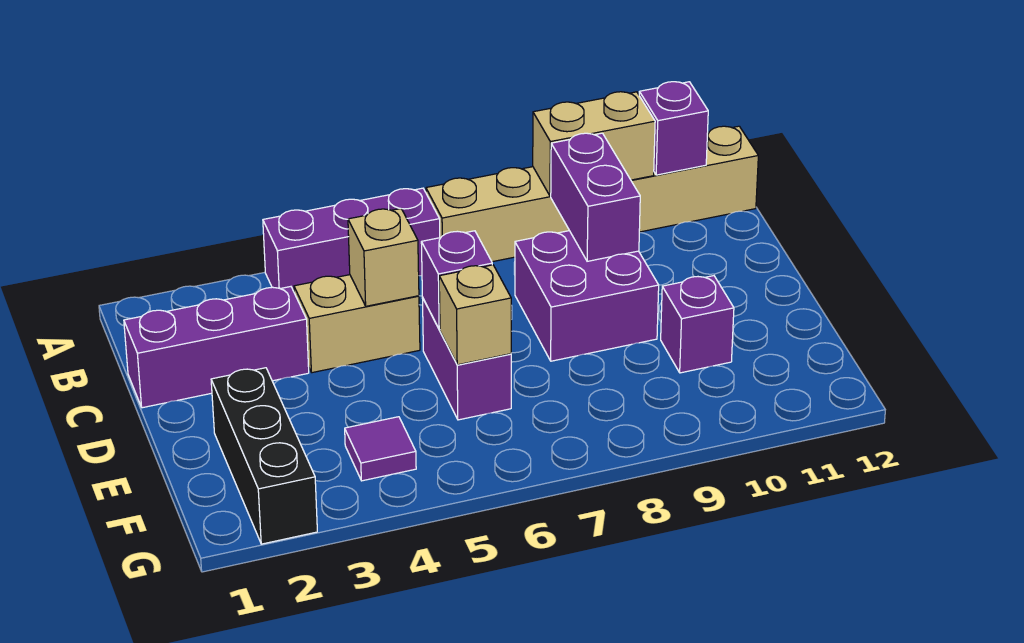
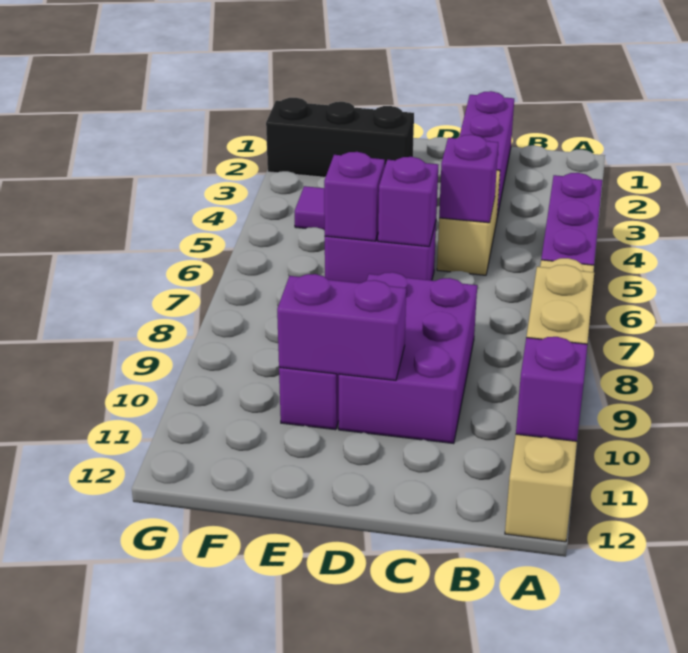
purple brick B9:C9 level 2 -> purple brick D10:E10 level 2
tan brick C5 level 2 -> purple brick C5 level 2
purple brick C8:D9 level 1 -> purple brick C8:D10 level 1
tan brick E6 level 2 -> purple brick E6 level 2

